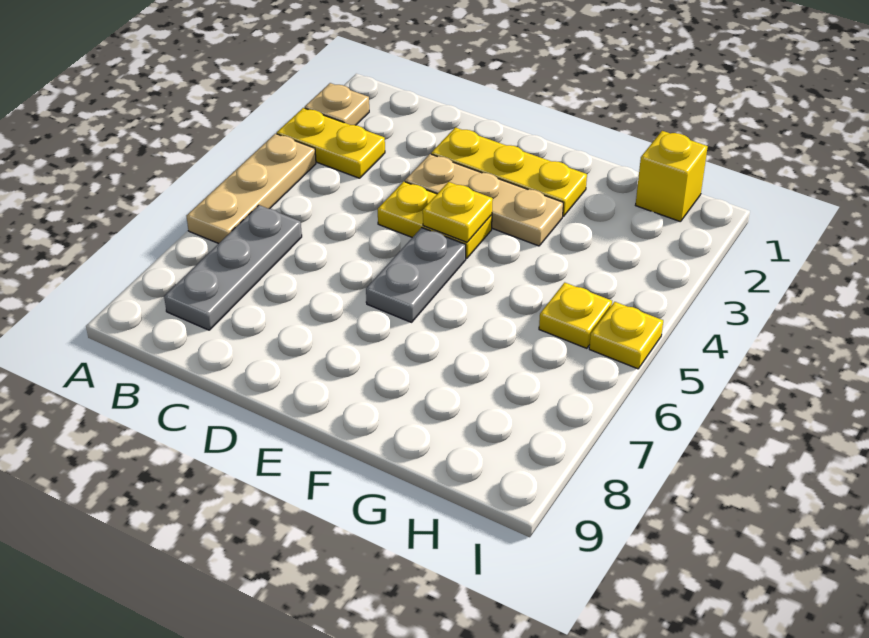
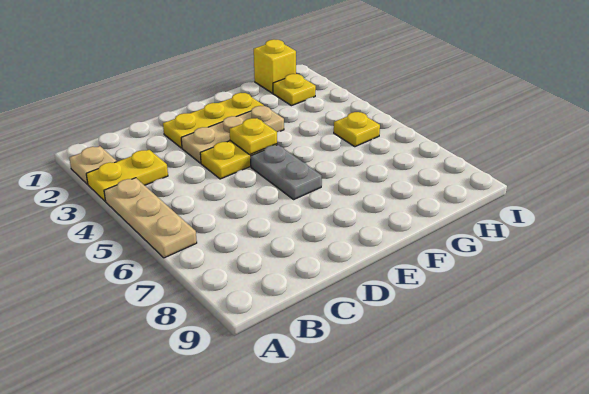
grey plate B6:B8 level 1 -> none
yellow plate I5 level 1 -> yellow plate H2 level 1

